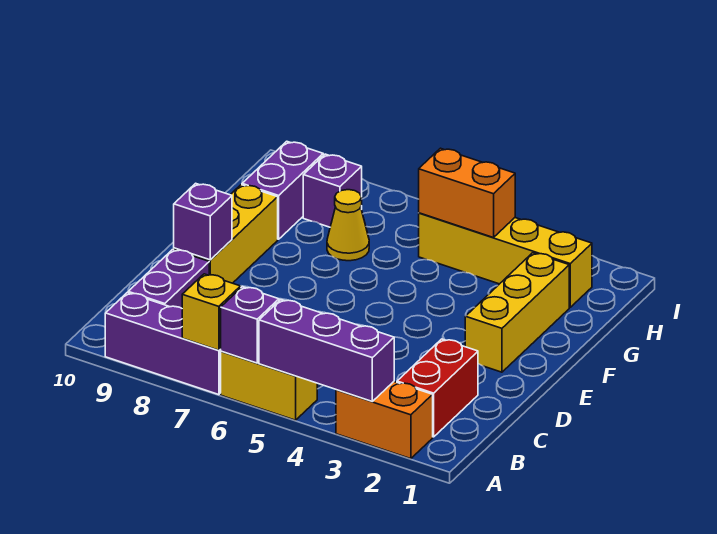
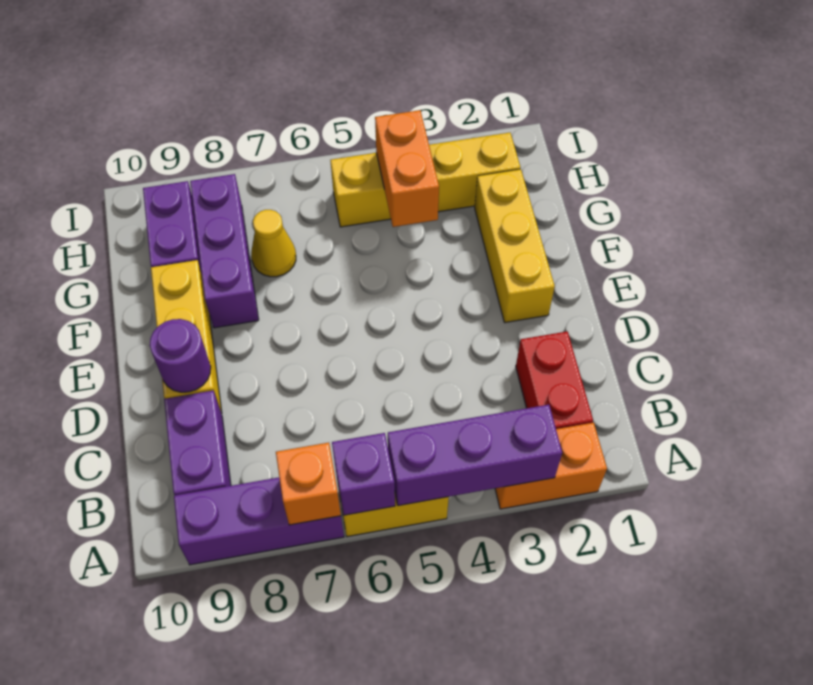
yellow brick A7 level 2 -> orange brick A7 level 2
purple brick D9 level 2 -> purple round brick D9 level 2
orange brick H4:H5 level 2 -> orange brick G4:H4 level 2
purple brick H8 level 1 -> purple brick F8:H8 level 1

